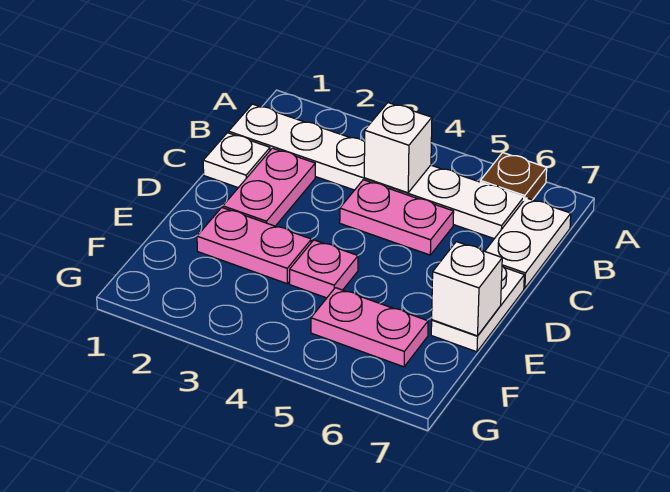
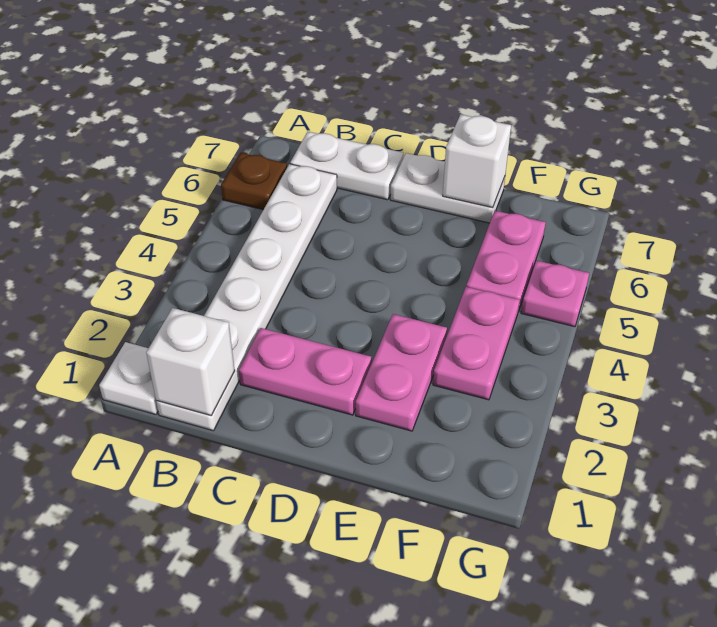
white brick B4 level 2 -> white brick B1 level 2
white plate C1 level 1 -> white plate A1 level 1
pink plate C4:C5 level 1 -> pink plate F3:F4 level 1
pink plate E4 level 1 -> pink plate G5 level 1

